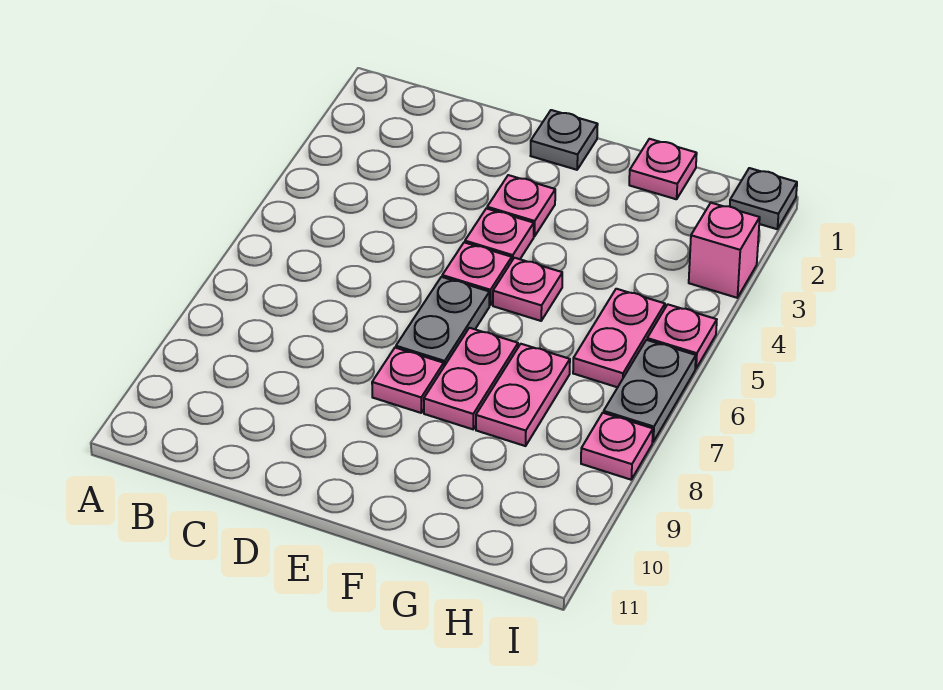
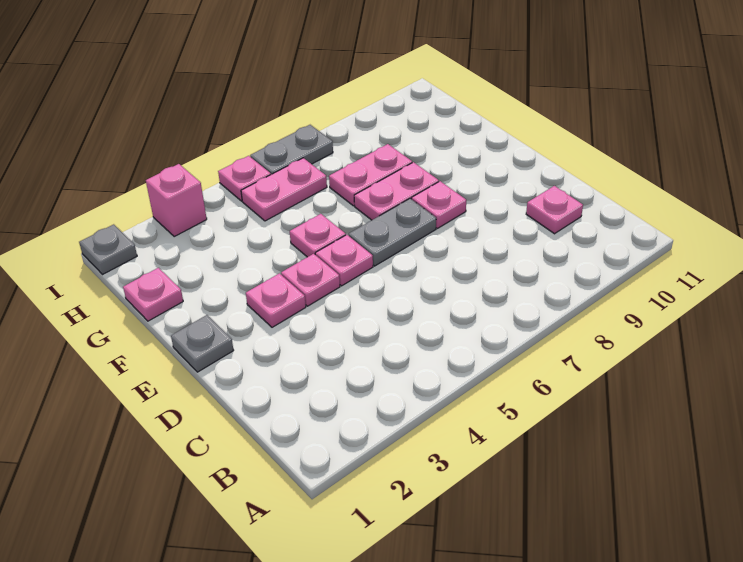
pink plate I8 level 1 -> pink plate C10 level 1

